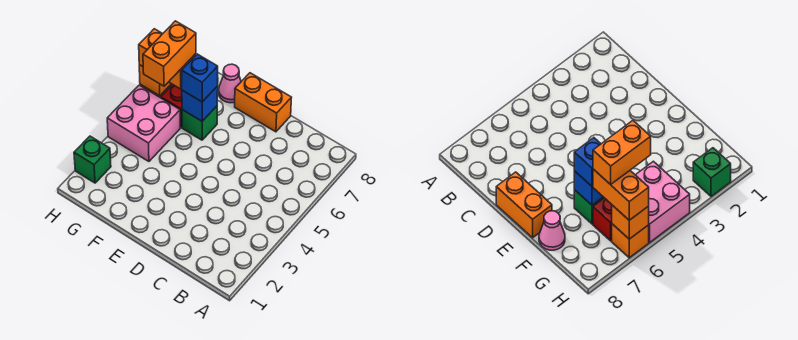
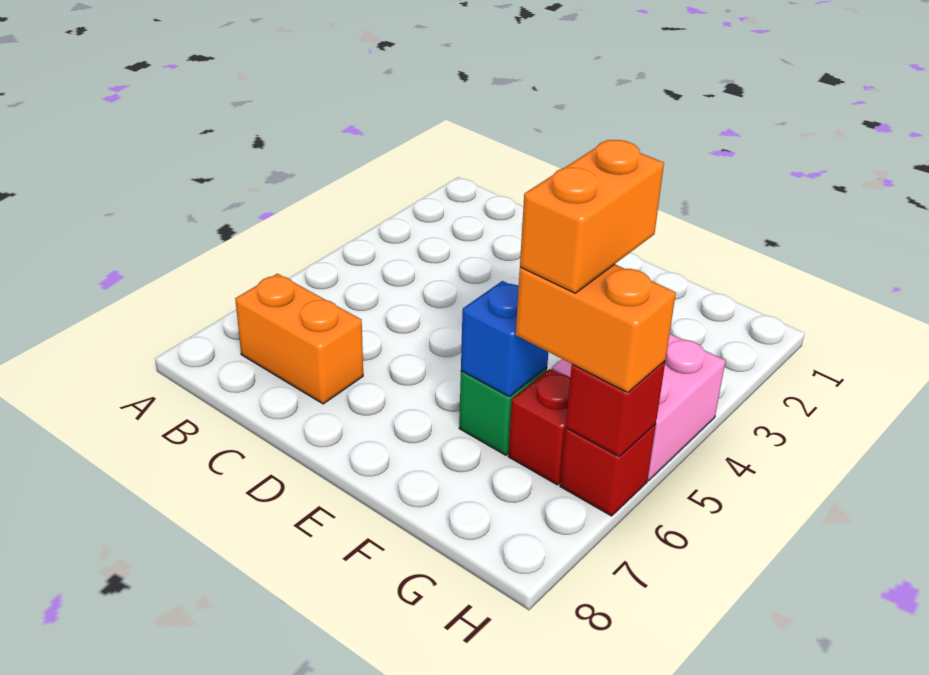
orange brick D8:E8 level 1 -> orange brick B7:C7 level 1
blue brick F6 level 3 -> none
pink cone F8 level 1 -> none
green brick H2 level 1 -> none
orange brick H6 level 1 -> red brick H6 level 1
orange brick H6 level 2 -> red brick H6 level 2

